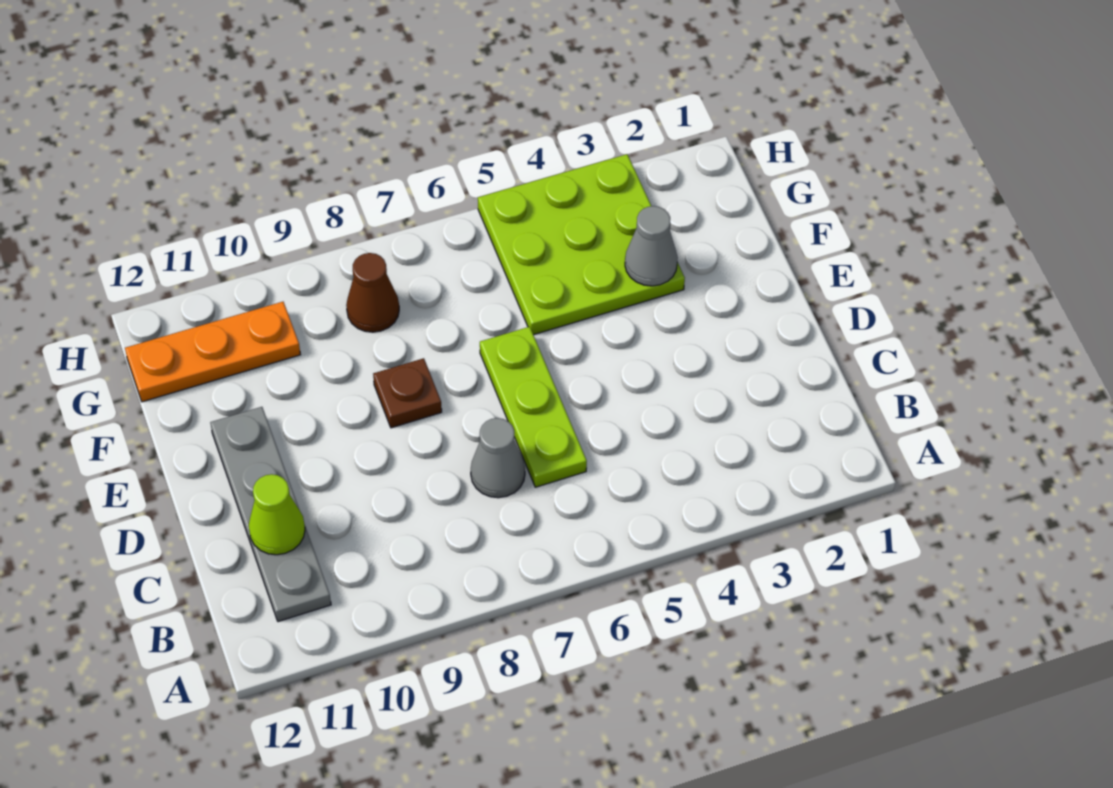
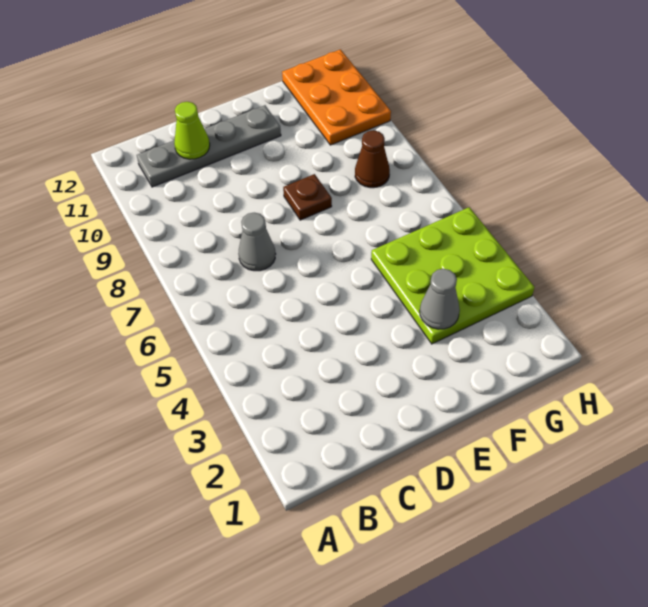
lime plate C6:E6 level 1 -> none
orange plate G10:G12 level 1 -> orange plate G10:H12 level 1

